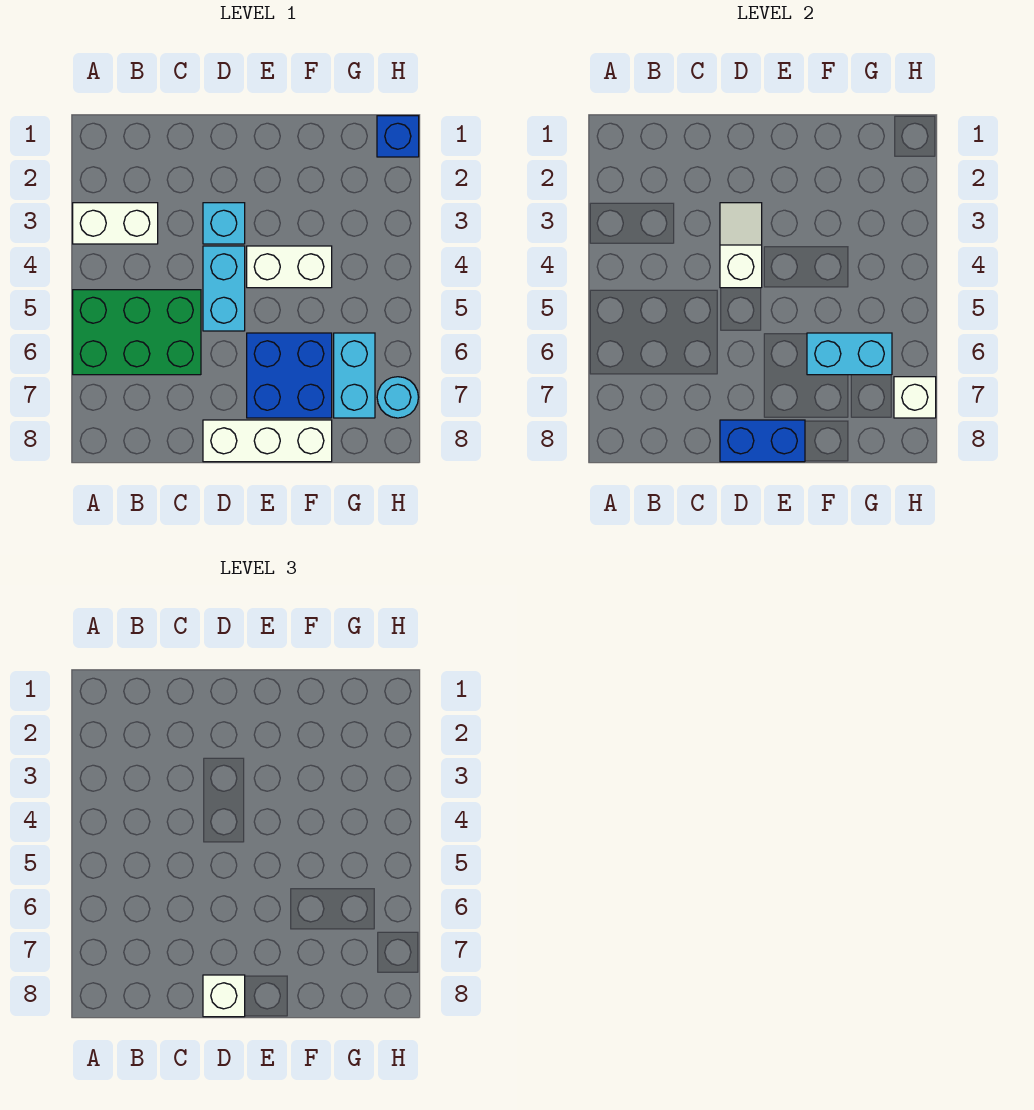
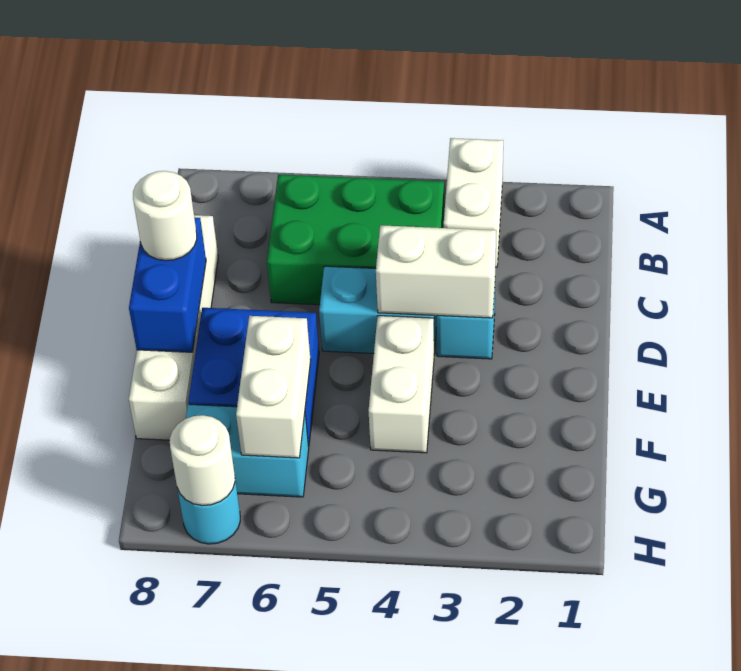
green brick A5:C6 level 1 -> green brick B4:C6 level 1
white slope D3:D4 level 2 top 4 -> white brick D3:D4 level 2
white brick D8:F8 level 1 -> white brick C8:F8 level 1
white brick D8 level 3 -> white round brick D8 level 3
cyan brick F6:G6 level 2 -> white brick F6:G6 level 2
blue brick H1 level 1 -> none
white brick H7 level 2 -> white round brick H7 level 2

